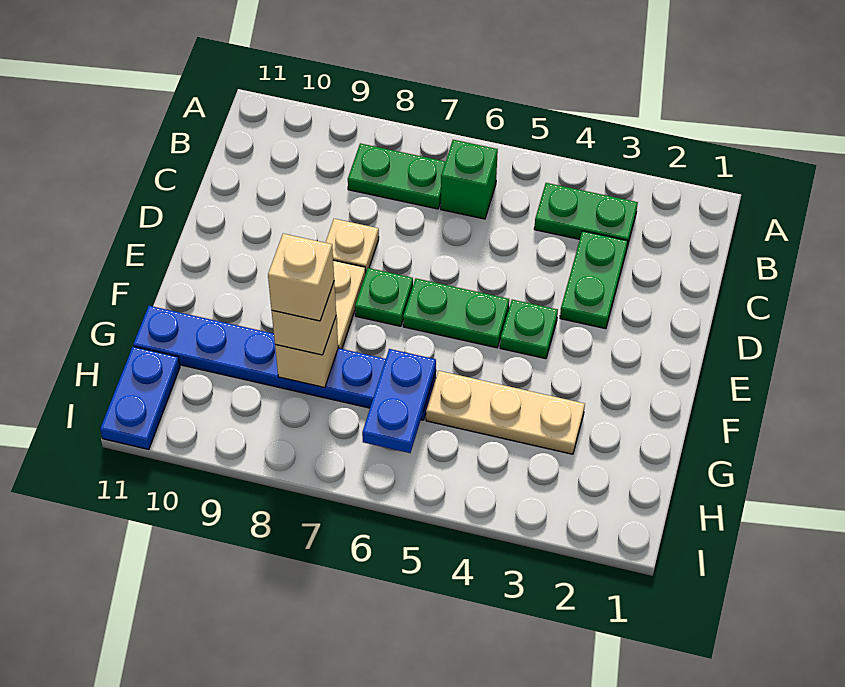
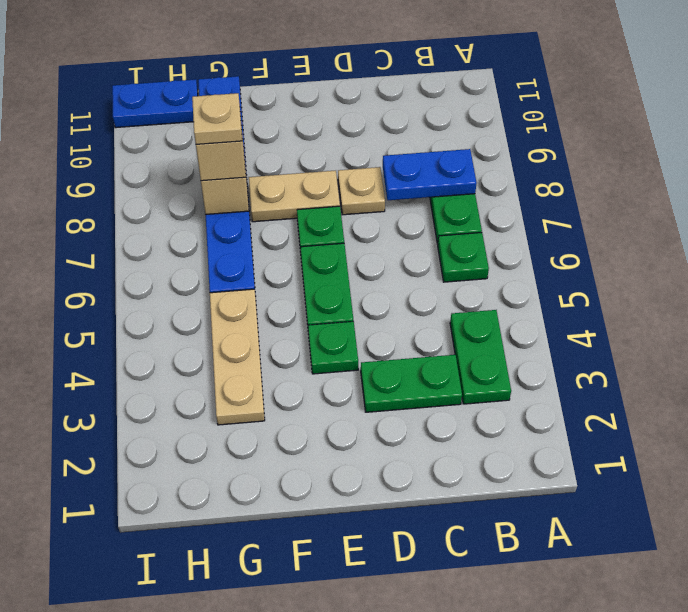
green brick B6 level 1 -> green plate B6 level 1
blue plate G6:H6 level 2 -> blue plate B8:C8 level 2
tan brick G8 level 4 -> tan plate G8 level 4

